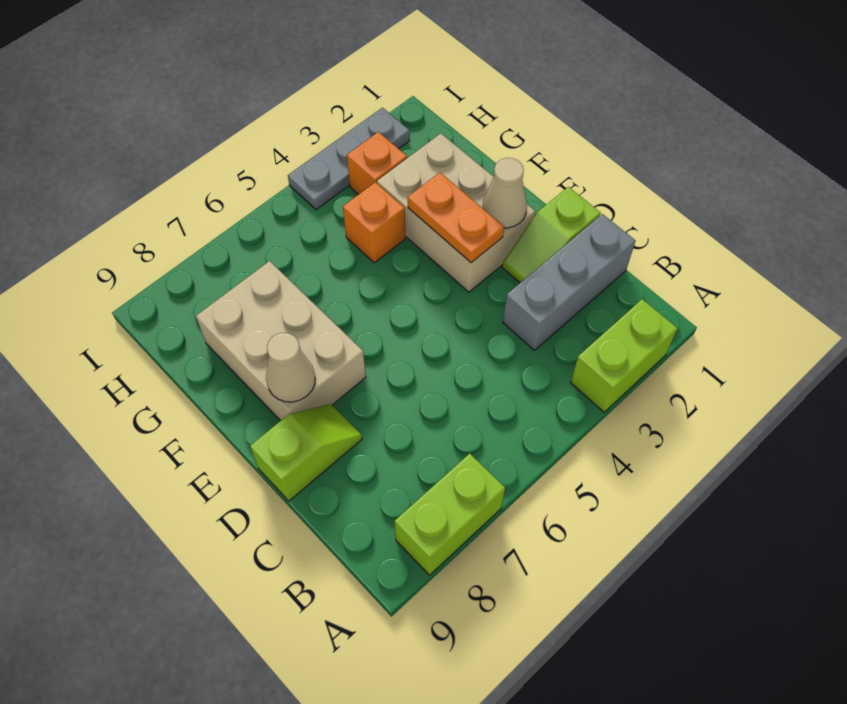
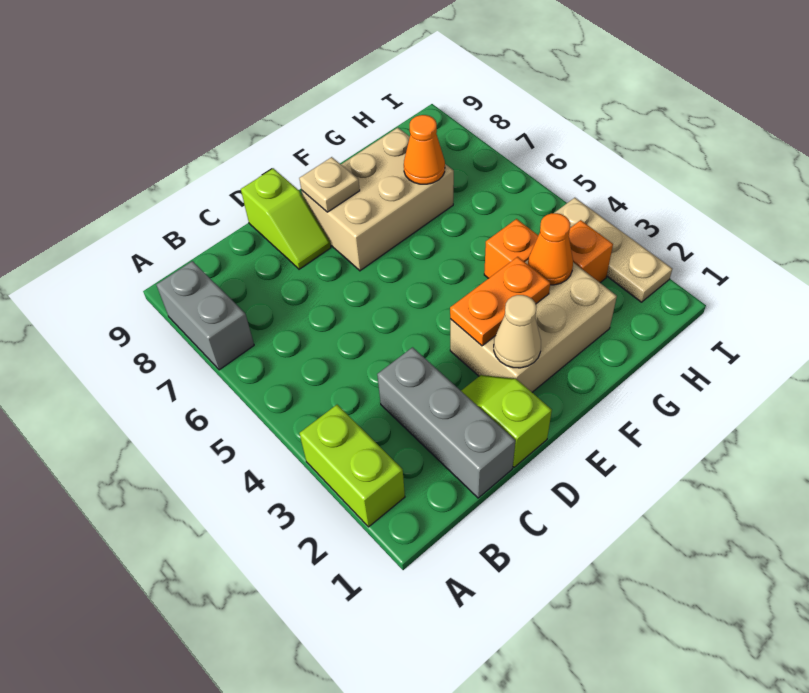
lime brick A7:A8 level 1 -> grey brick A7:A8 level 1
tan cone E8 level 2 -> tan plate E8 level 2
none -> orange cone G3 level 2
none -> orange cone G7 level 2
grey plate I2:I4 level 1 -> tan plate I2:I4 level 1

